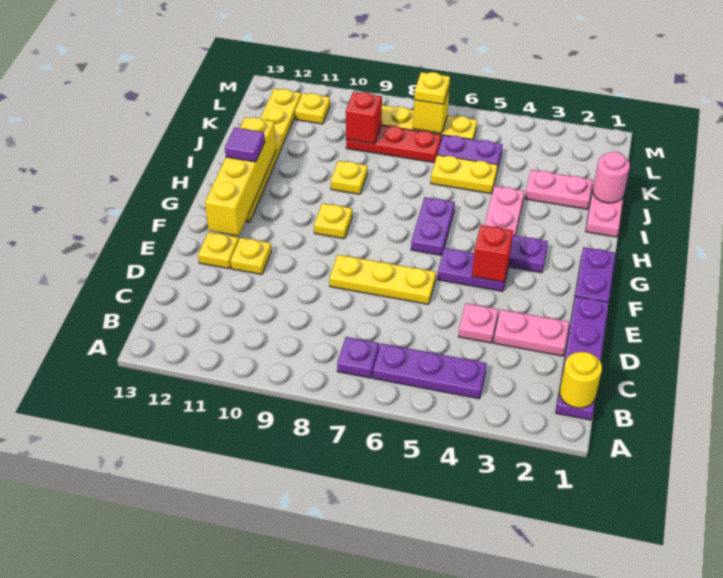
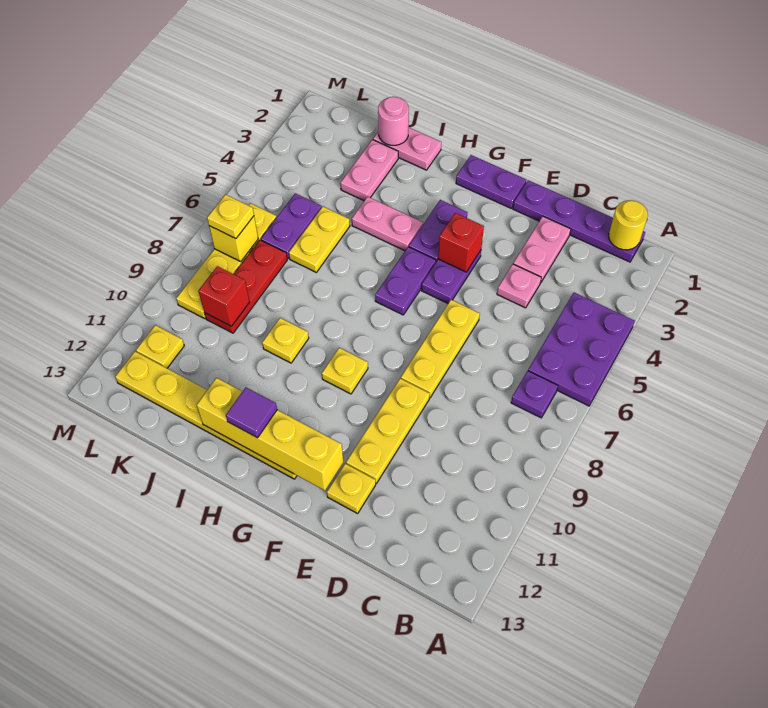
purple plate B4:B6 level 1 -> purple plate A4:B6 level 1
yellow plate E11 level 1 -> yellow plate E9:E11 level 1
purple plate G6:H6 level 1 -> purple plate G5:G6 level 1

